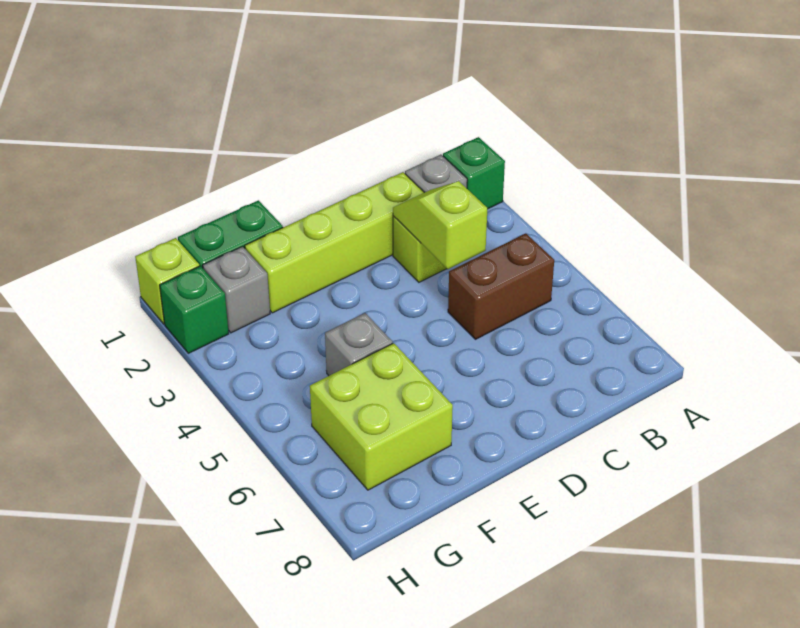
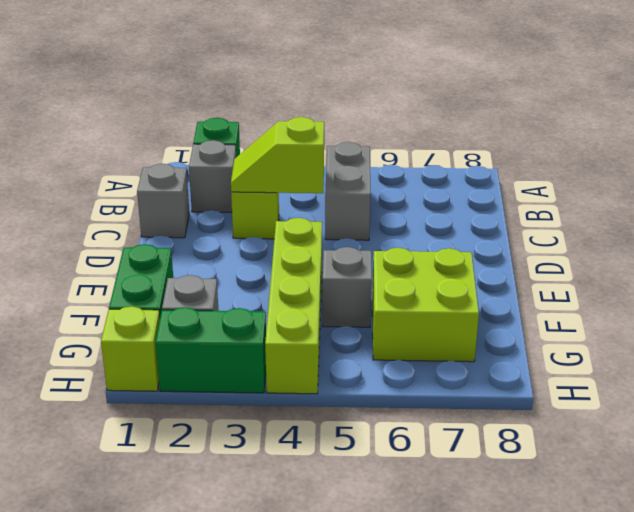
brown brick B5:C5 level 1 -> grey brick B5:C5 level 1
none -> grey brick C1 level 1
lime brick C2:F2 level 1 -> lime brick E4:H4 level 1
green brick H2 level 1 -> green brick H2:H3 level 1

